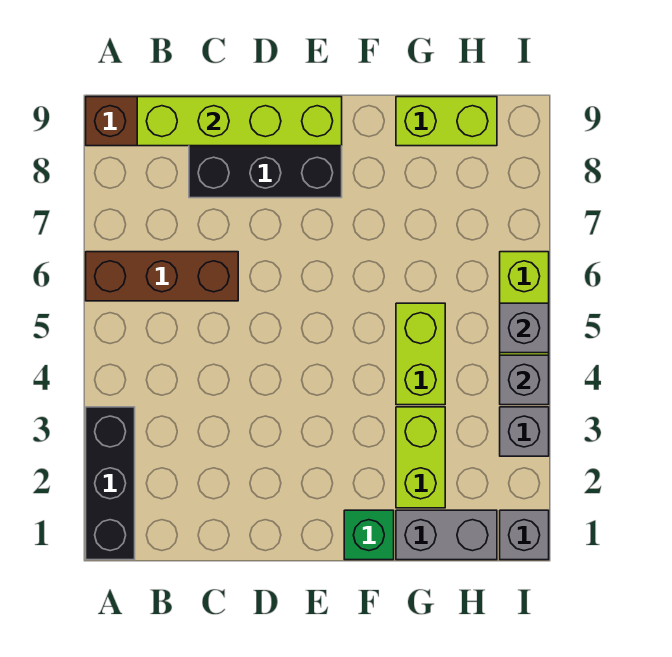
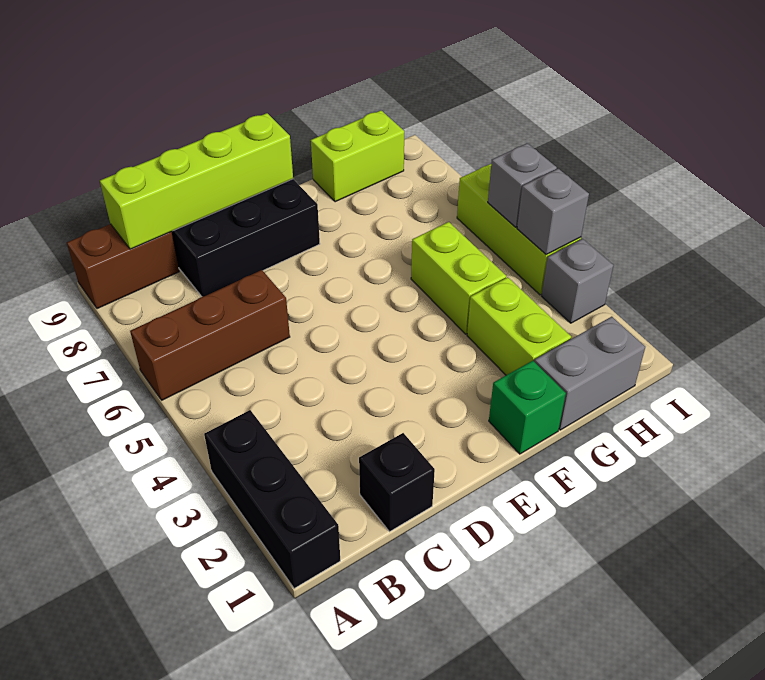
none -> black brick C1 level 1
grey brick I1 level 1 -> none

